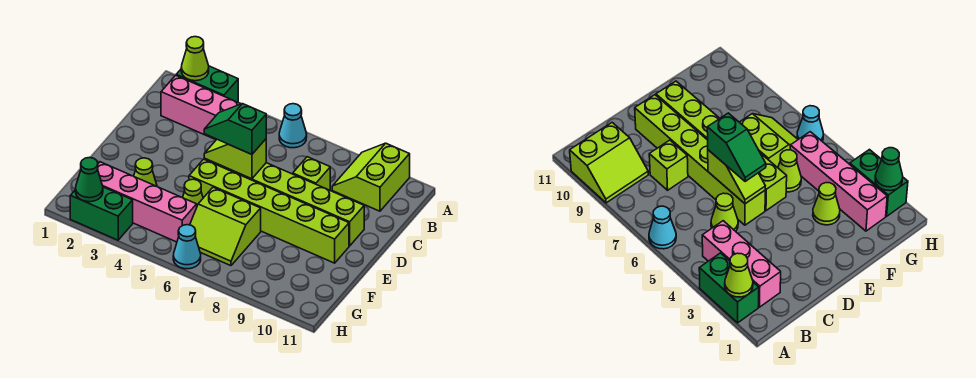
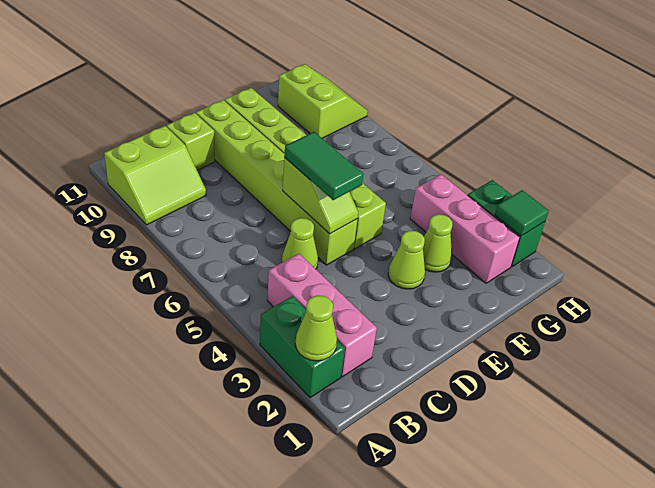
cyan cone A6 level 1 -> none
lime brick C8 level 1 -> lime brick C10 level 1
green slope D5:D6 level 3 top 6 -> green tile D5:D6 level 3
lime cone F5 level 1 -> lime cone E3 level 1
lime slope F6:G7 level 1 top F -> lime slope G9:H10 level 1 top G
pink brick G2:G5 level 1 -> pink brick G2:G4 level 1
green cone H2 level 2 -> green tile H2 level 2
cyan cone H6 level 1 -> none

